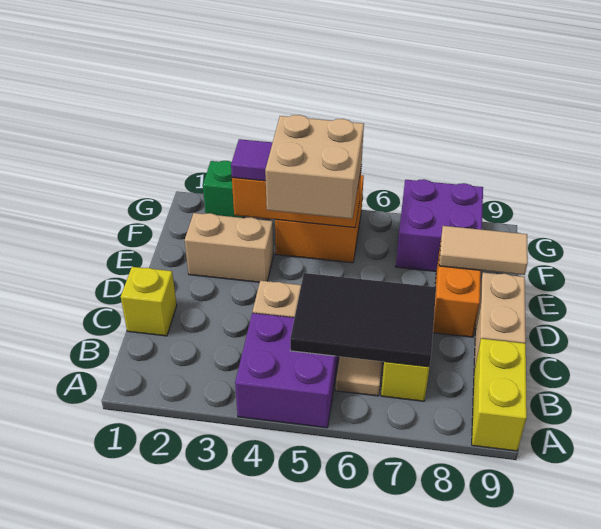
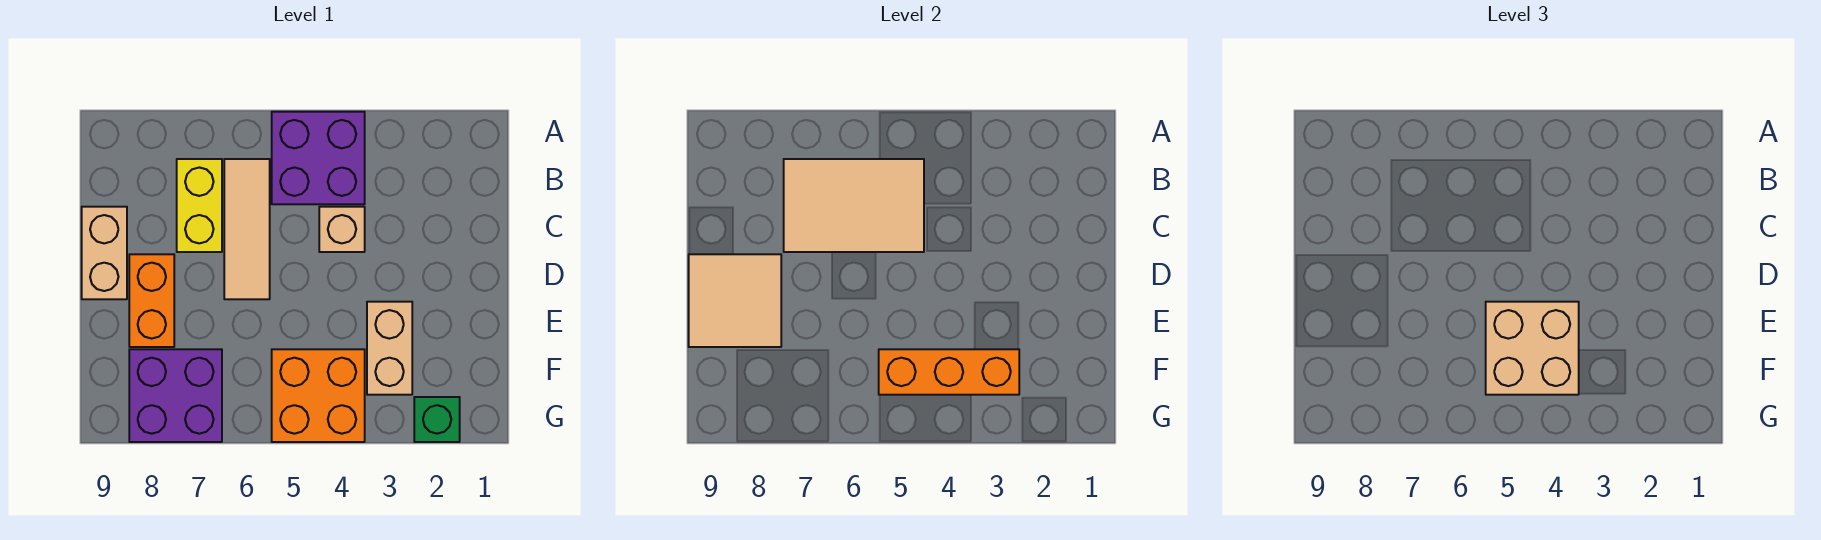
yellow brick A9:B9 level 1 -> none
black tile B5:C7 level 2 -> tan tile B5:C7 level 2
yellow brick C1 level 1 -> none
tan brick E2:E3 level 1 -> tan brick E3:F3 level 1
tan tile E8:E9 level 2 -> tan tile D8:E9 level 2
purple tile F3 level 3 -> none

